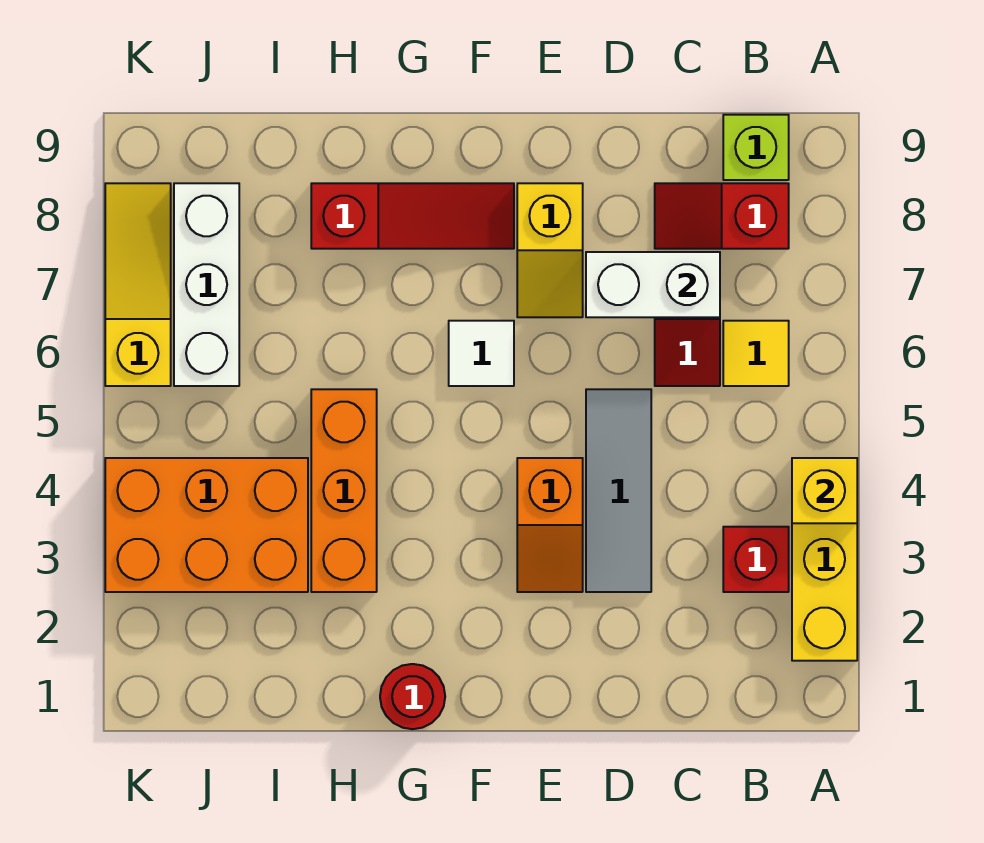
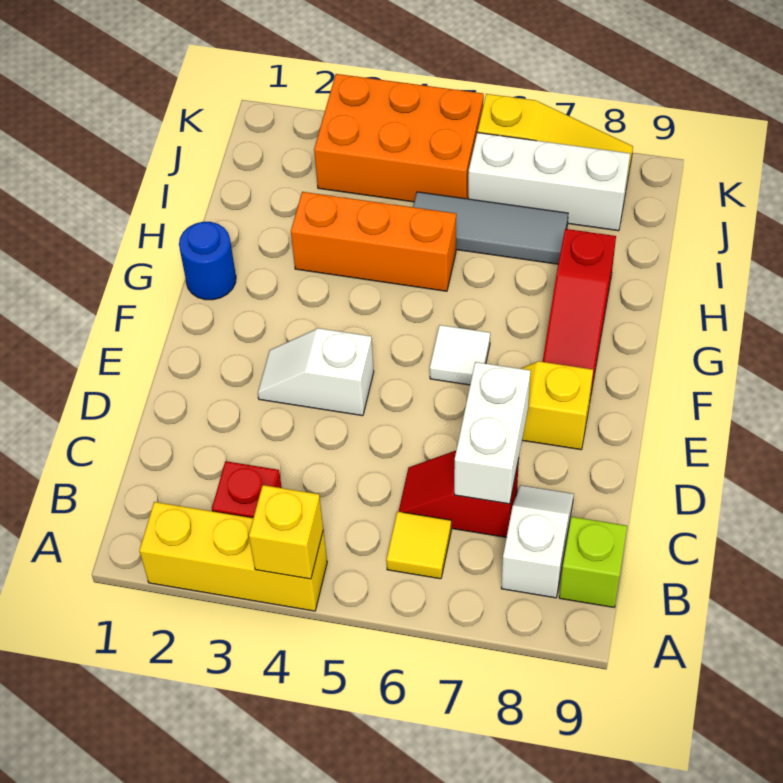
red slope B8:C8 level 1 top B -> white slope B8:C8 level 1 top B
grey tile D3:D5 level 1 -> grey tile I5:I7 level 1
orange slope E3:E4 level 1 top 4 -> white slope E3:E4 level 1 top 4
red round brick G1 level 1 -> blue round brick G1 level 1
orange brick I3:K4 level 1 -> orange brick J3:K5 level 1

